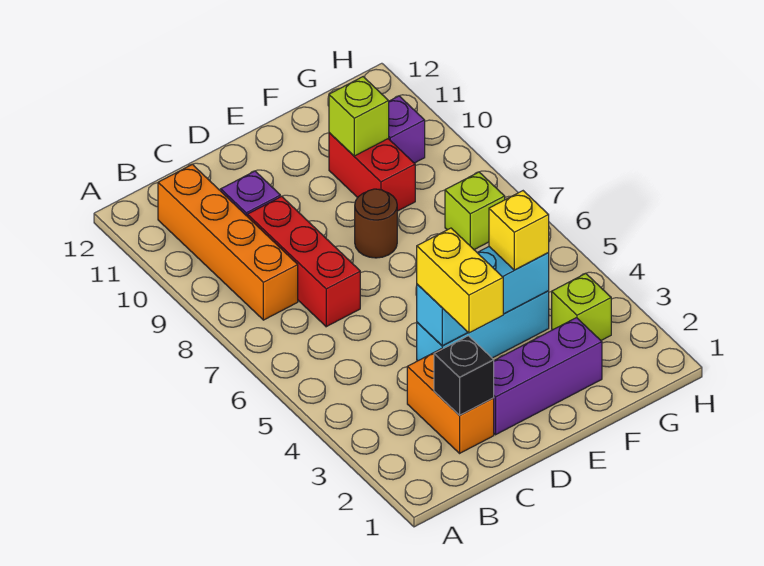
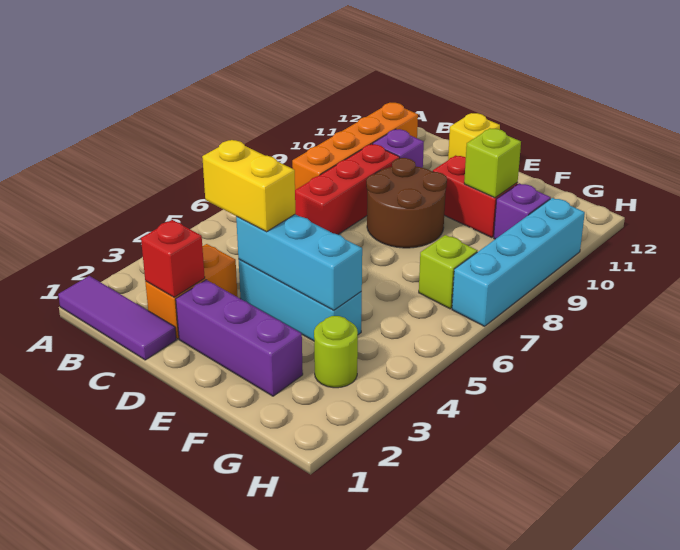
none -> purple tile A1:C1 level 1
black brick C2 level 2 -> red brick C2 level 2
yellow brick D3:D4 level 3 -> yellow brick C4:D4 level 3
brown round brick E8 level 1 -> brown round brick D8:E9 level 1
yellow brick F4 level 3 -> yellow brick D12 level 1
red brick F9:F10 level 1 -> red brick E10:F10 level 1
lime brick G3 level 1 -> lime round brick G3 level 1
none -> cyan brick H7:H10 level 1

